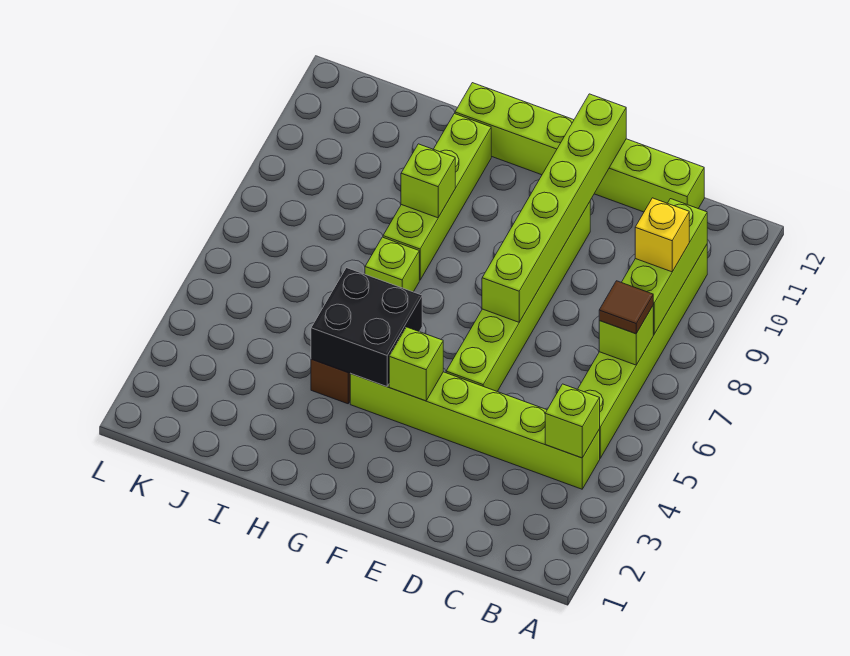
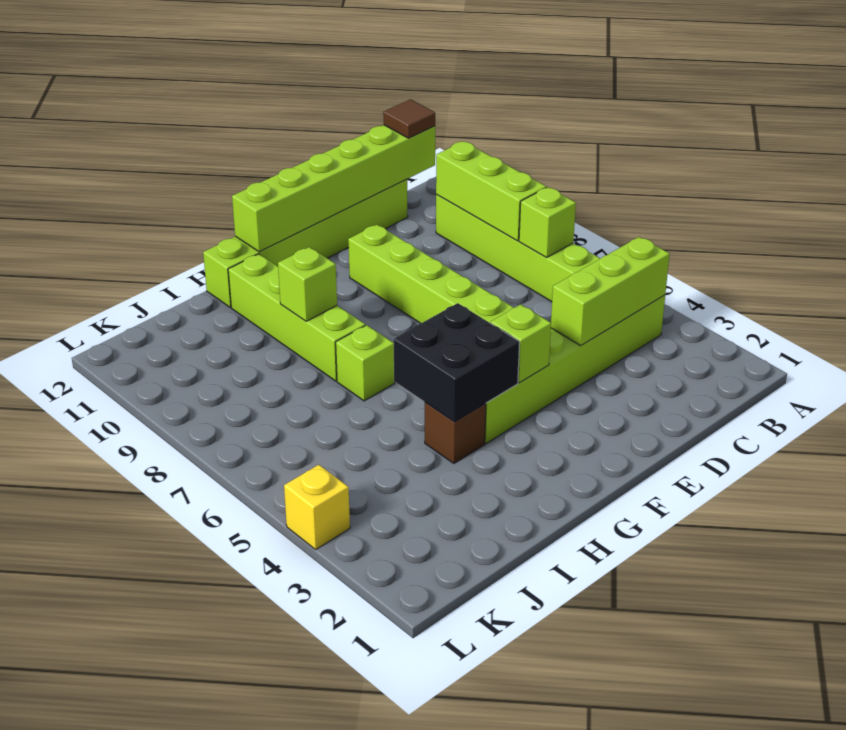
lime brick B4 level 2 -> lime brick B4:D4 level 2
brown tile B7 level 3 -> brown tile B12 level 3
yellow brick B9 level 3 -> yellow brick L4 level 1
lime brick E7:E12 level 2 -> lime brick B12:G12 level 2

